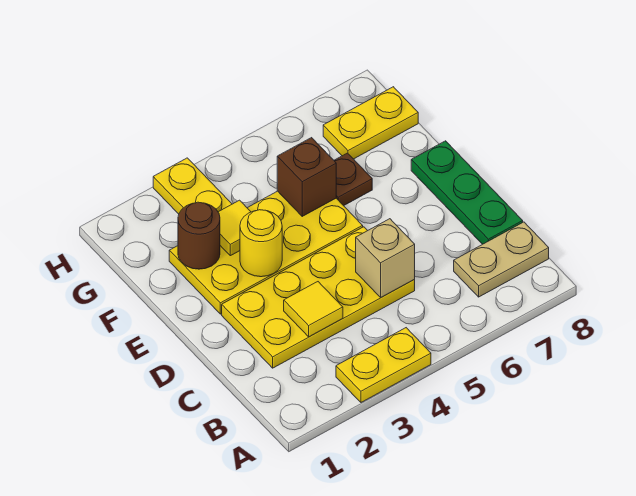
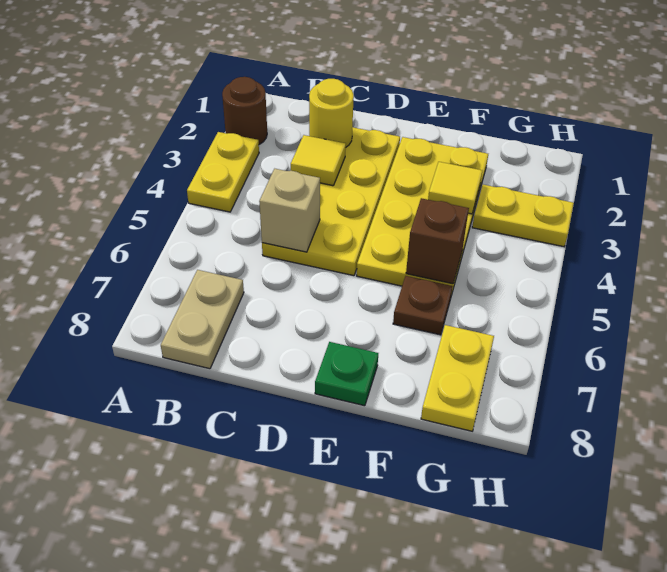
green plate C8:E8 level 1 -> green plate E8 level 1
yellow round brick E3 level 2 -> yellow round brick C2 level 2
brown round brick F2 level 2 -> brown round brick A2 level 1

